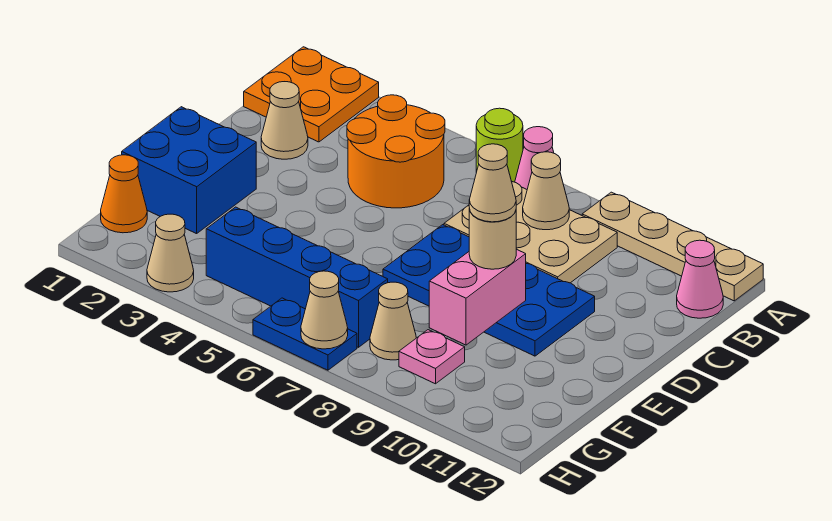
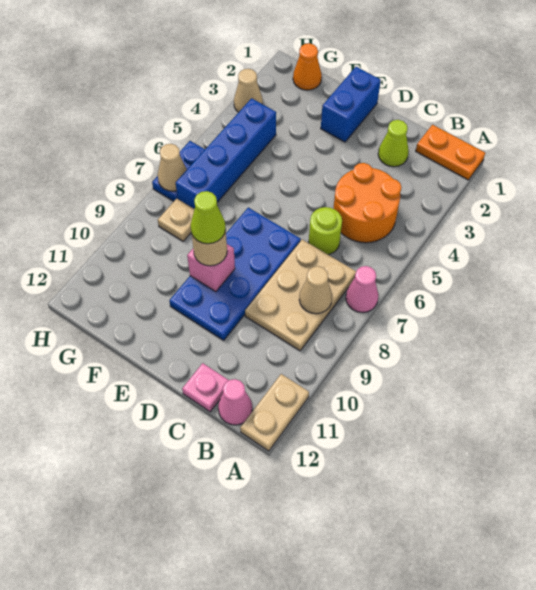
orange plate A1:B2 level 1 -> orange plate A1:B1 level 1
lime round brick A6 level 1 -> lime round brick C6 level 1
tan plate A9:A12 level 1 -> tan plate A11:A12 level 1
tan cone C2 level 1 -> lime cone C2 level 1
blue brick E1:F2 level 1 -> blue brick E1:E2 level 1
pink brick E9:F9 level 2 -> pink brick E9 level 2
tan cone E9 level 4 -> lime cone E9 level 4
tan cone G8 level 1 -> tan plate G8 level 1
pink plate G9 level 1 -> pink plate C12 level 1

